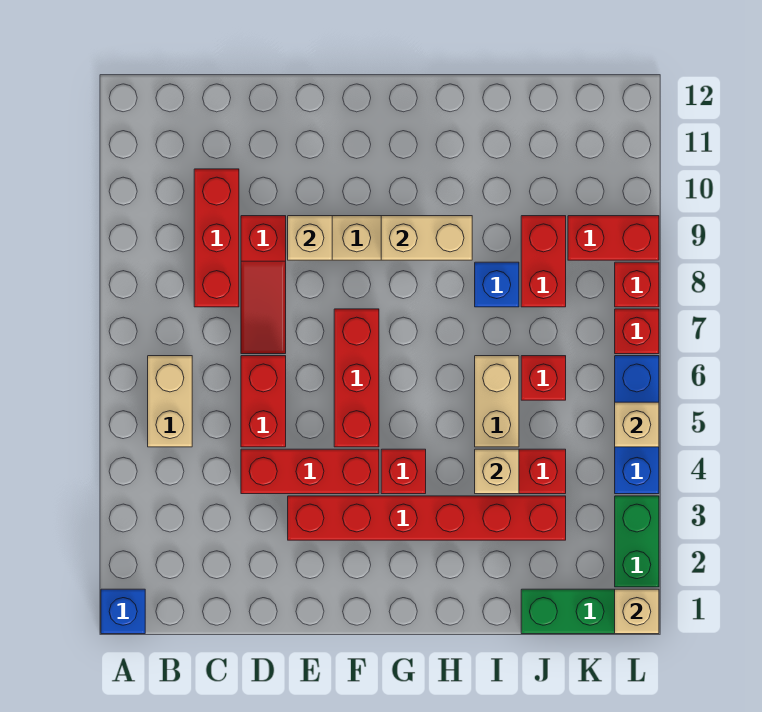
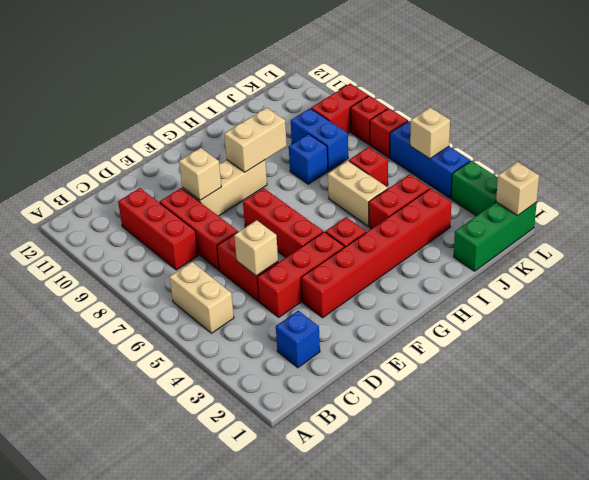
blue brick A1 level 1 -> blue brick C2 level 1
red slope D7:D9 level 1 top 9 -> red brick D7:D9 level 1
tan brick I4 level 2 -> tan brick D5 level 2
red brick J8:J9 level 1 -> blue brick J8:J9 level 1

